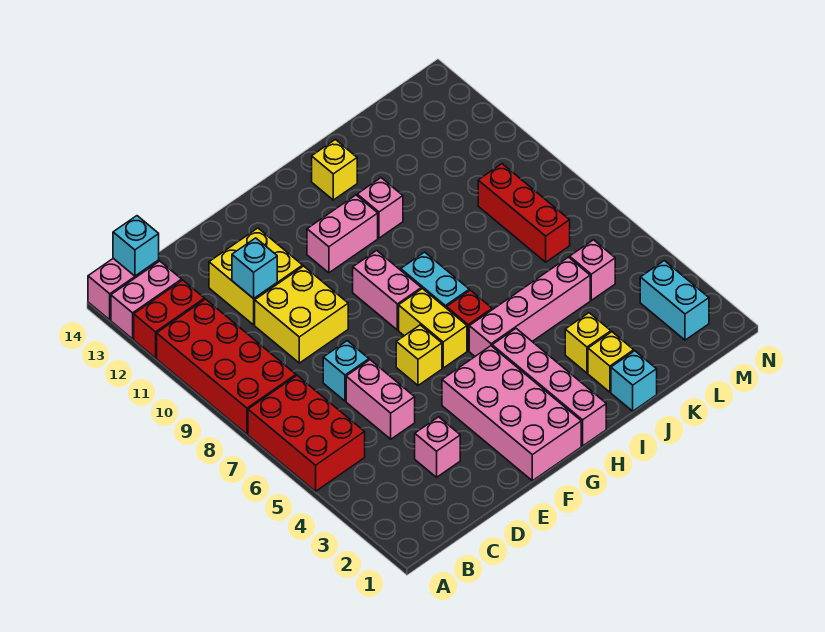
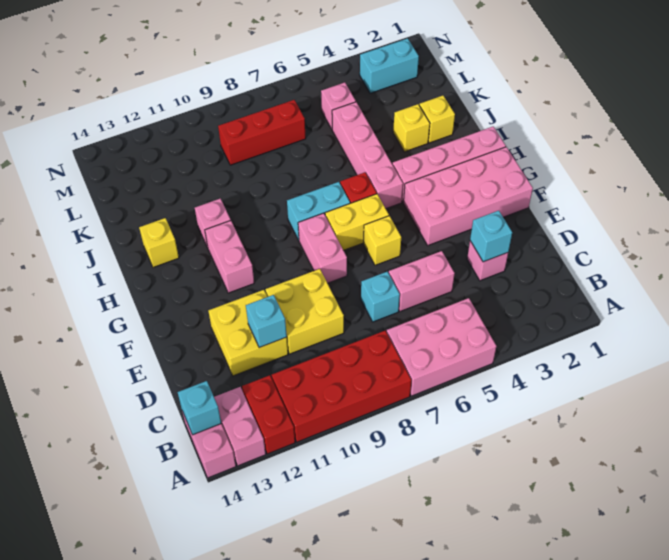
red brick A5:B7 level 1 -> pink brick A5:B7 level 1
pink brick G8:G9 level 1 -> pink brick F8:G8 level 1
cyan brick J1 level 1 -> cyan brick D3 level 2

